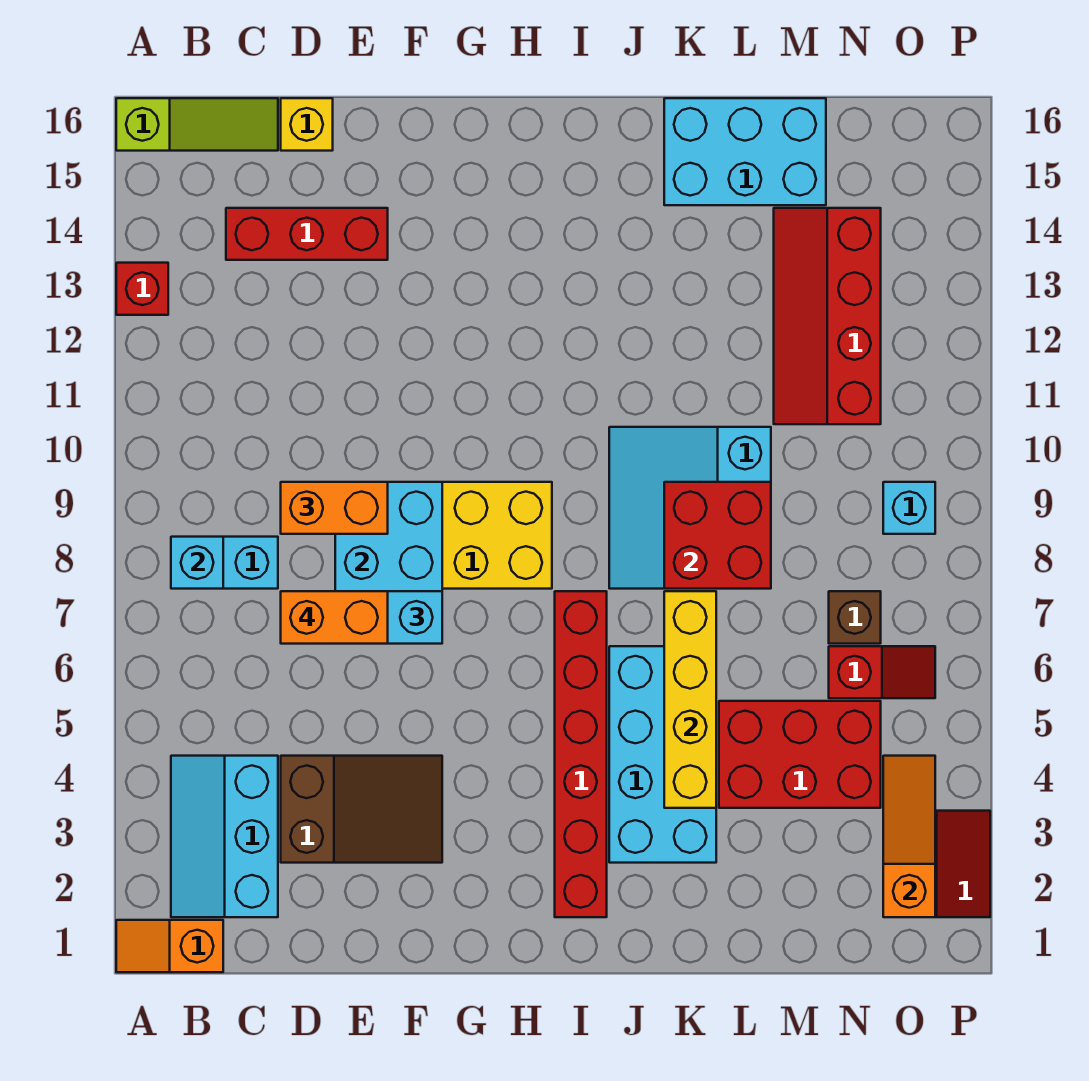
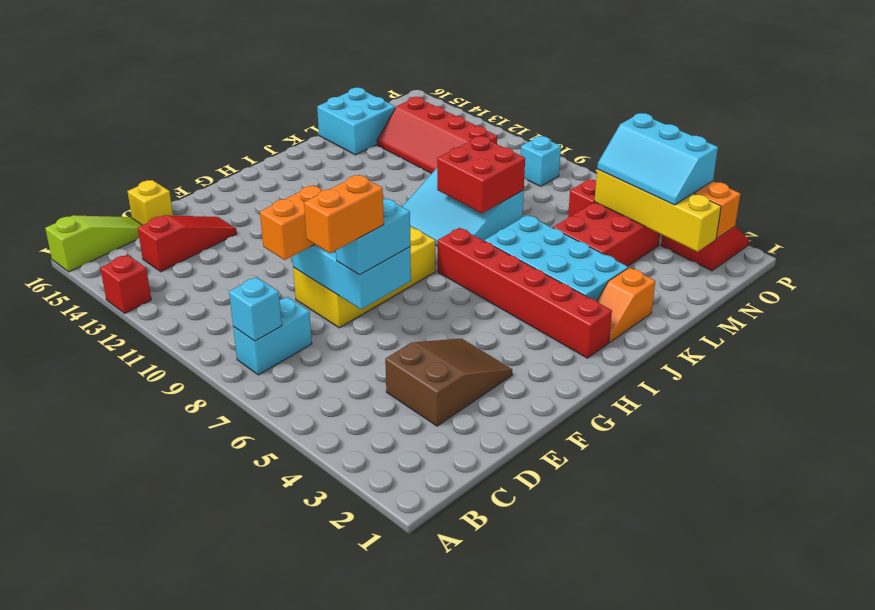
orange slope A1:B1 level 1 top B -> orange slope J2:K2 level 1 top K
cyan slope B2:C4 level 1 top C -> cyan slope N3:O5 level 3 top O
red brick C14:E14 level 1 -> red slope C14:E14 level 1 top C
yellow brick K4:K7 level 2 -> yellow brick N2:N5 level 2
cyan brick K15:M16 level 1 -> cyan brick L15:M16 level 1
brown brick N7 level 1 -> none

